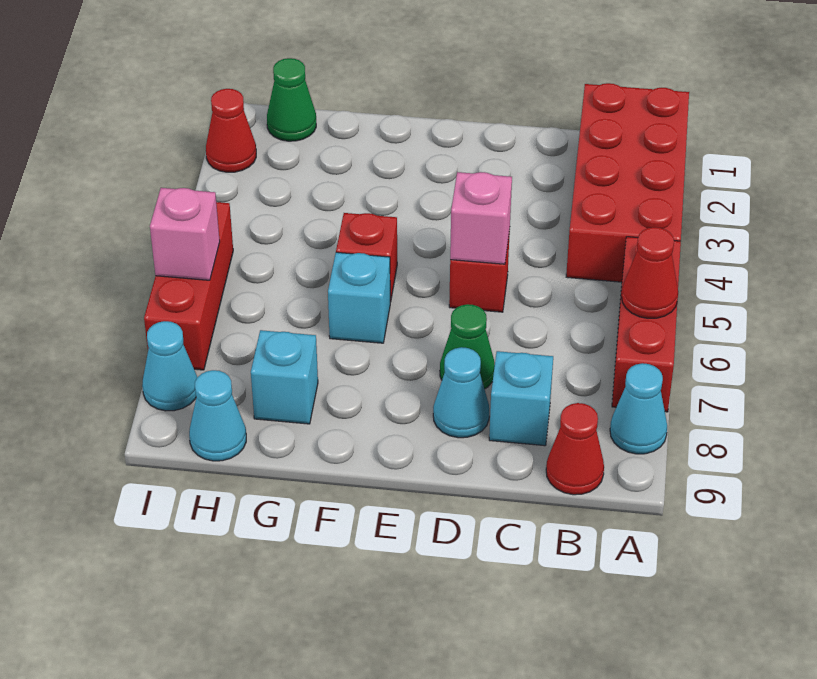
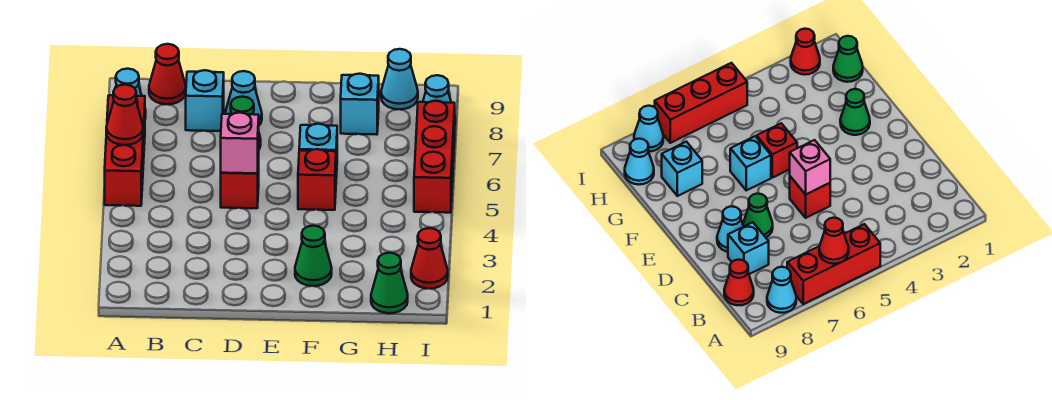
red brick A1:B4 level 1 -> none
none -> green cone F2 level 1
pink brick I6 level 2 -> none

